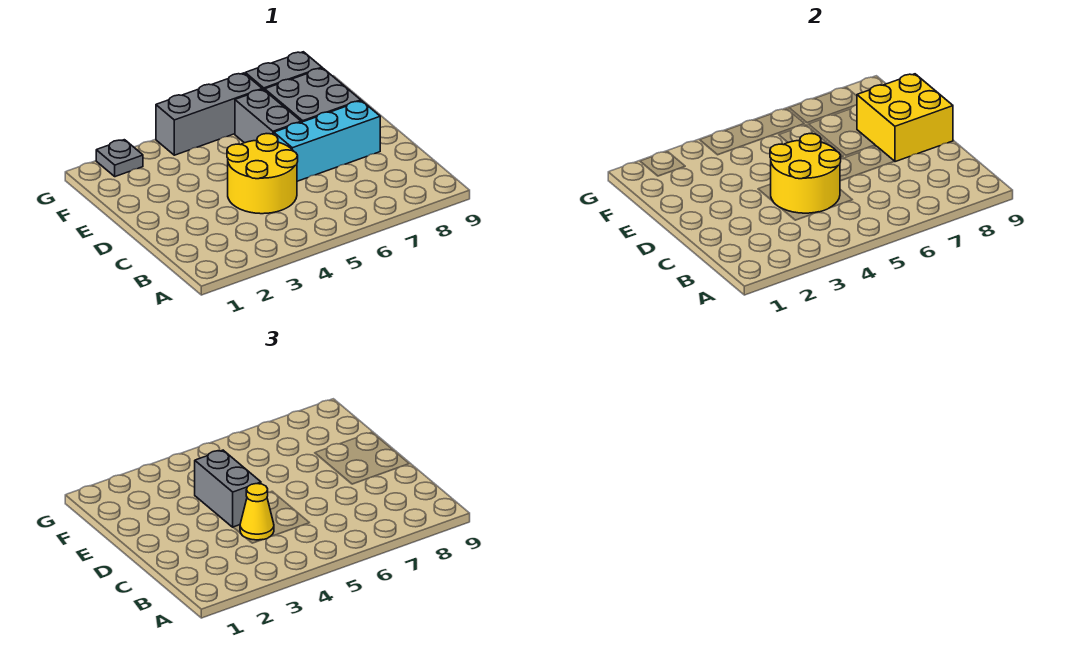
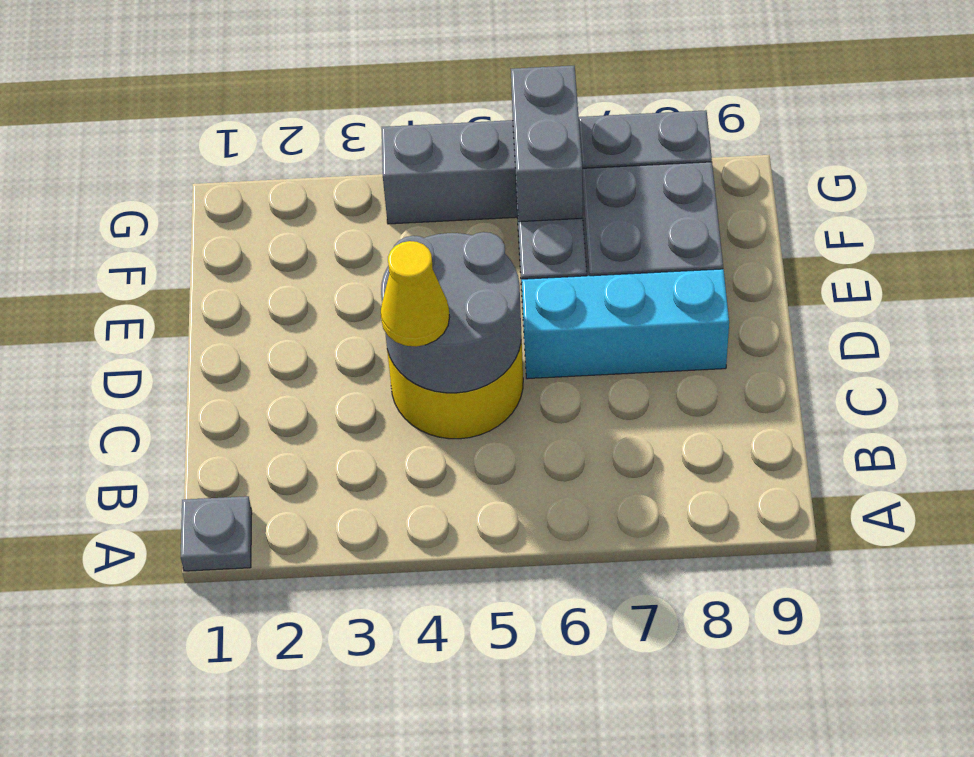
yellow round brick C4:D5 level 2 -> grey round brick C4:D5 level 2
grey brick D4:E4 level 3 -> grey brick F6:G6 level 2
yellow brick D8:E9 level 2 -> none
grey plate G2 level 1 -> grey plate A1 level 1

